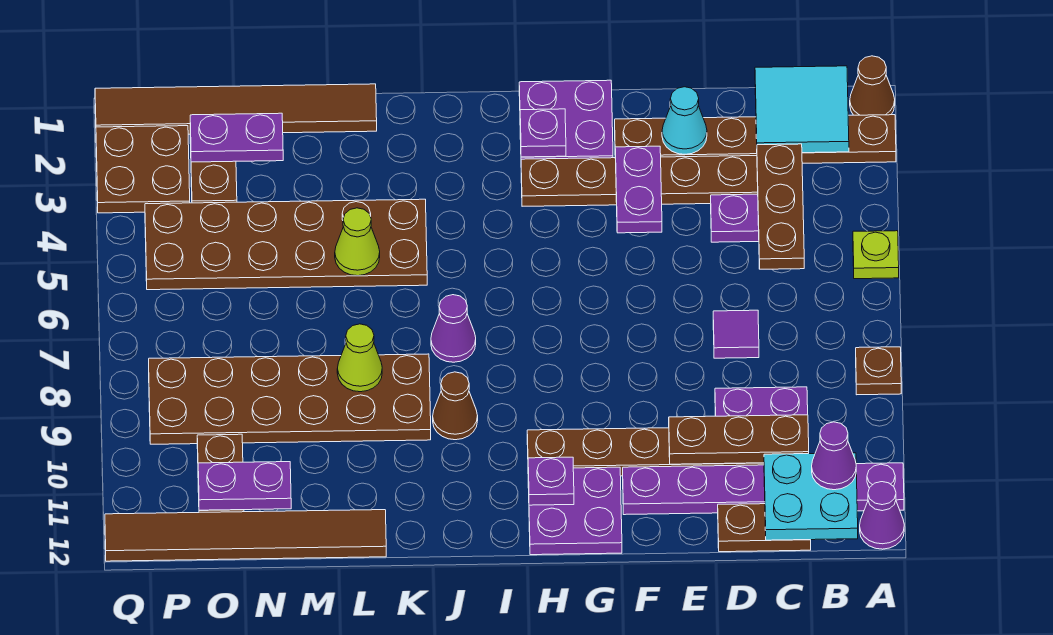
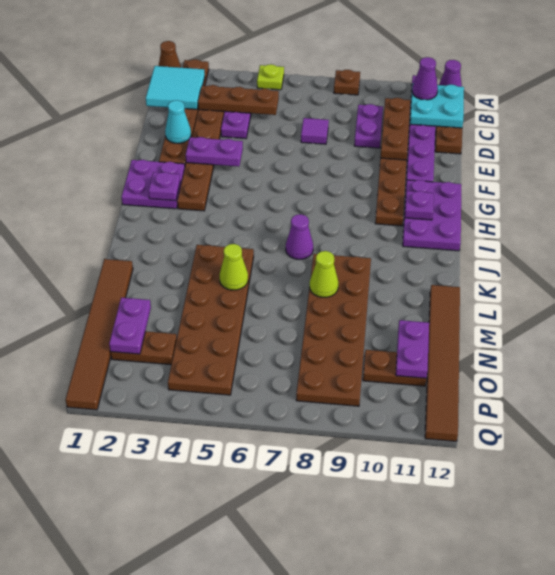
purple plate G11:H12 level 1 -> purple plate G11:I12 level 1
brown cone J9 level 1 -> none
brown plate P2:Q3 level 1 -> none

